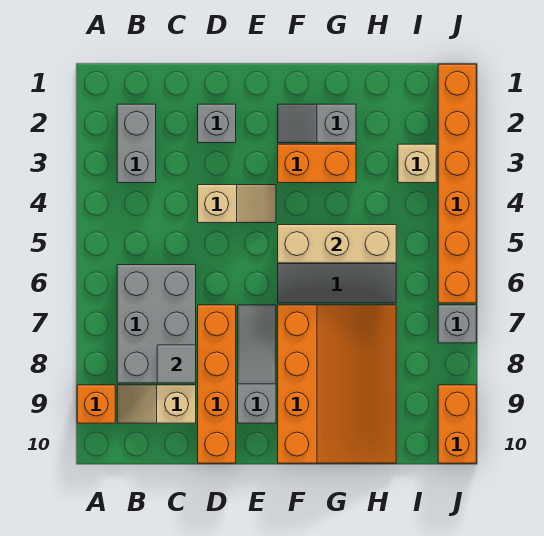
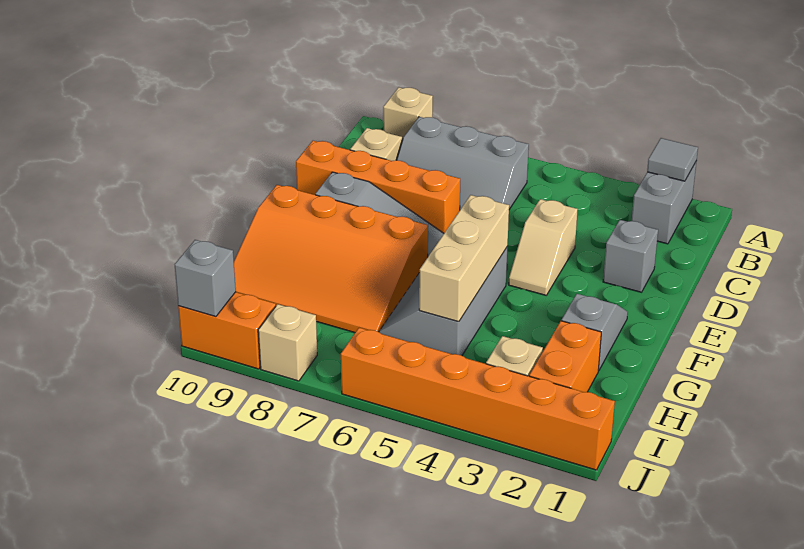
orange brick A9 level 1 -> tan brick A9 level 1
grey brick B2:B3 level 1 -> grey brick A2:B2 level 1
grey brick B6:C8 level 1 -> grey slope B6:C8 level 1 top B
grey tile C8 level 2 -> grey tile A2 level 2
orange brick F3:G3 level 1 -> orange brick H2:I2 level 1
grey brick J7 level 1 -> grey brick J10 level 2
none -> tan brick J8 level 1

